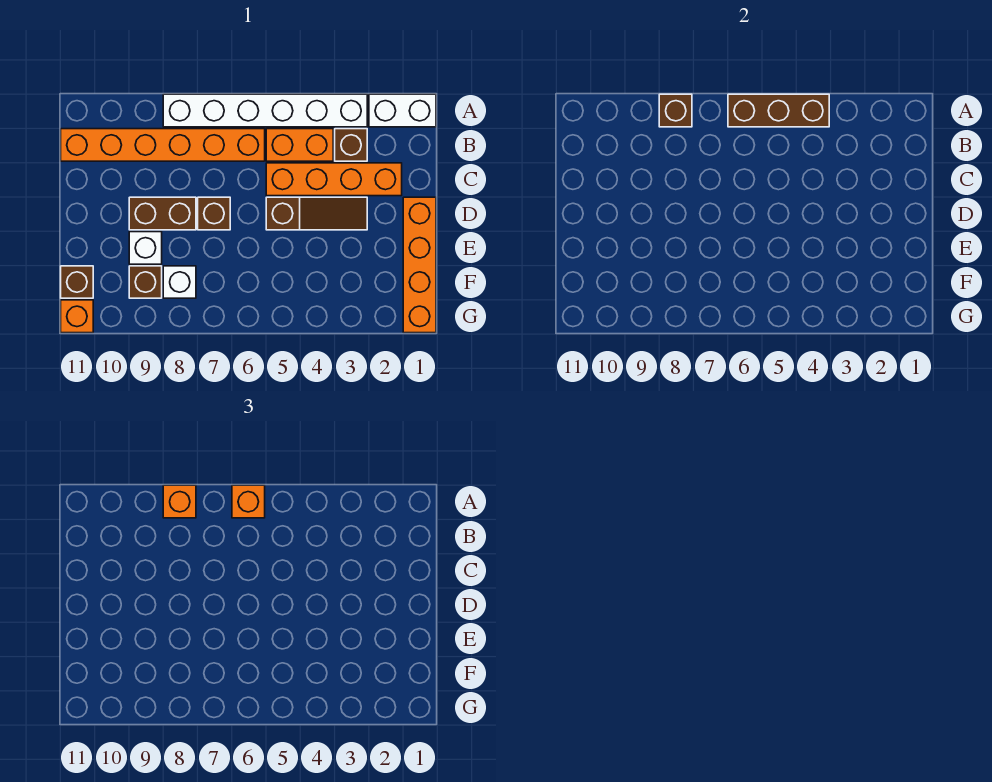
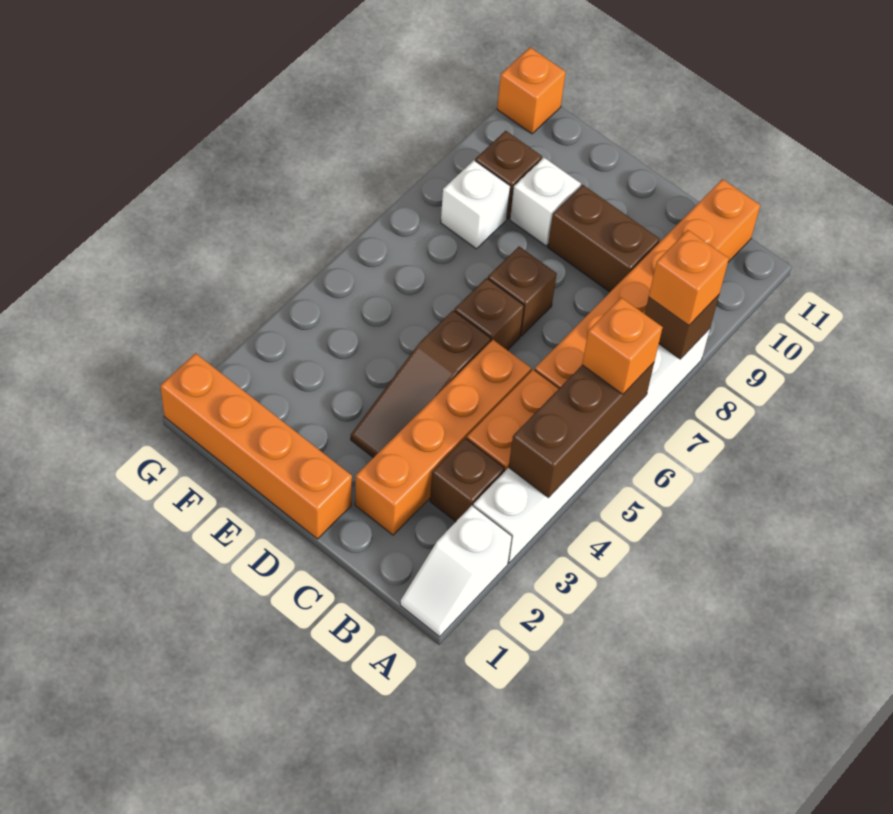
white brick A1:A2 level 1 -> white slope A1:A2 level 1 top 2
brown brick D8:D9 level 1 -> brown brick C9:D9 level 1
brown brick F11 level 1 -> brown brick D6 level 1

